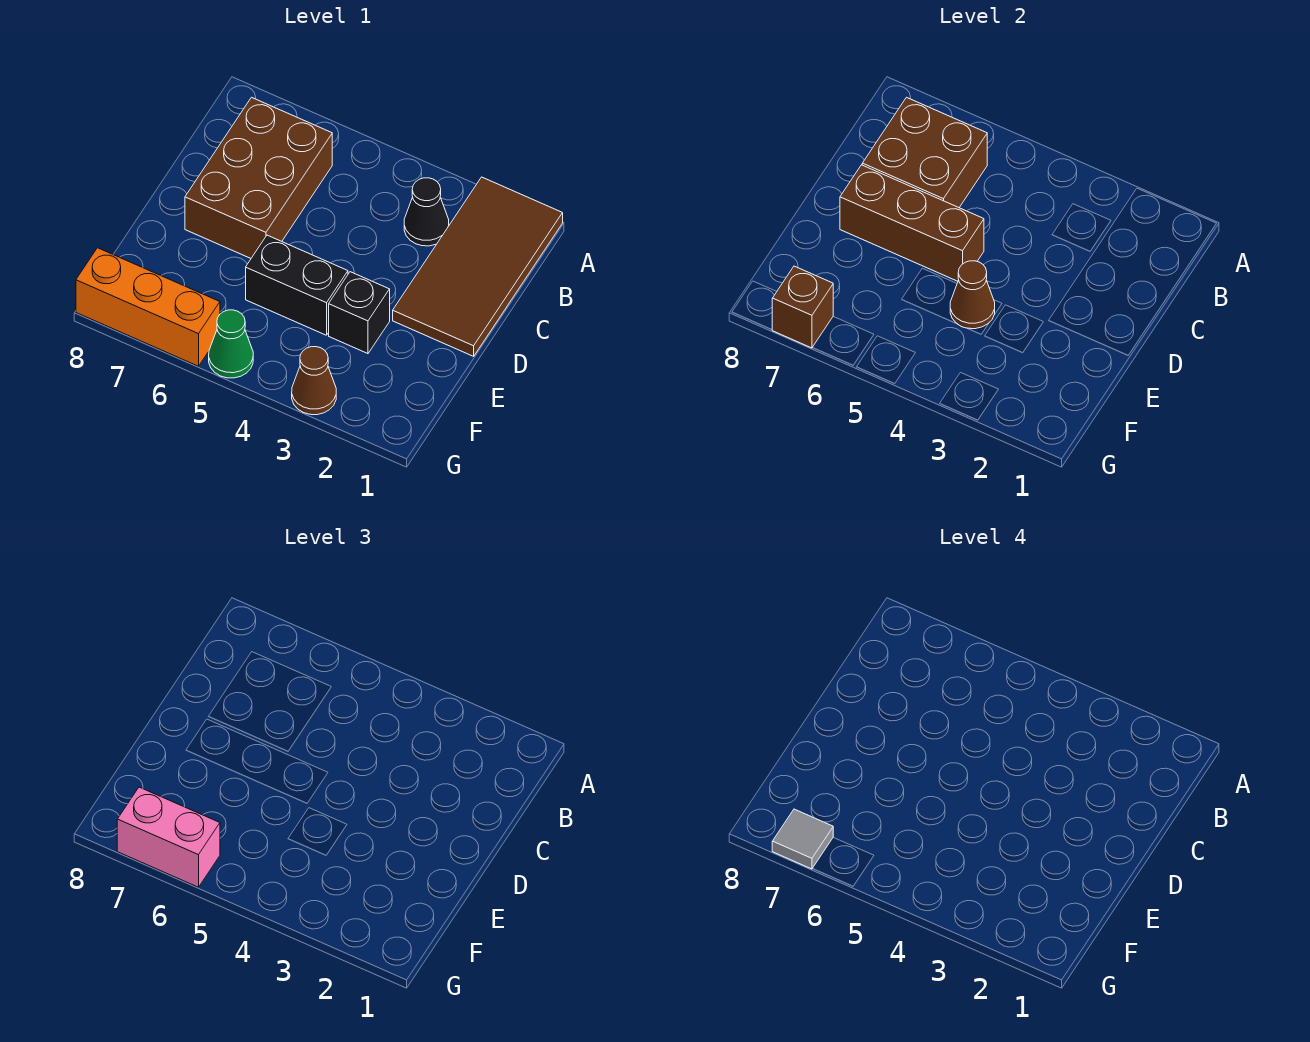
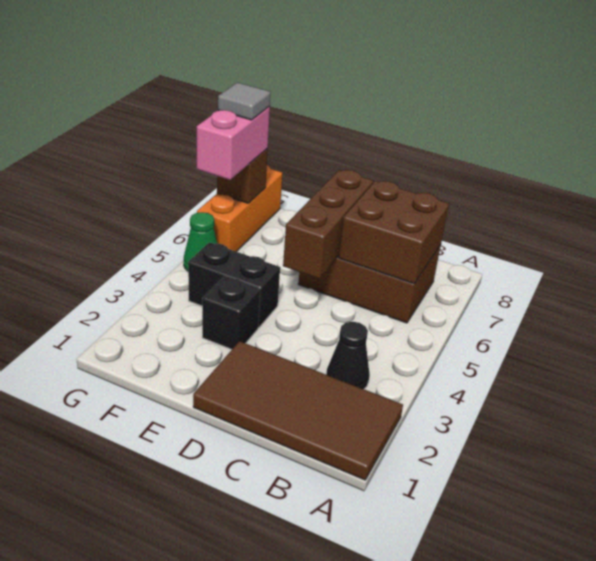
black brick E4:E5 level 1 -> black brick E4:F4 level 1
brown cone E4 level 2 -> none
brown cone G3 level 1 -> none

